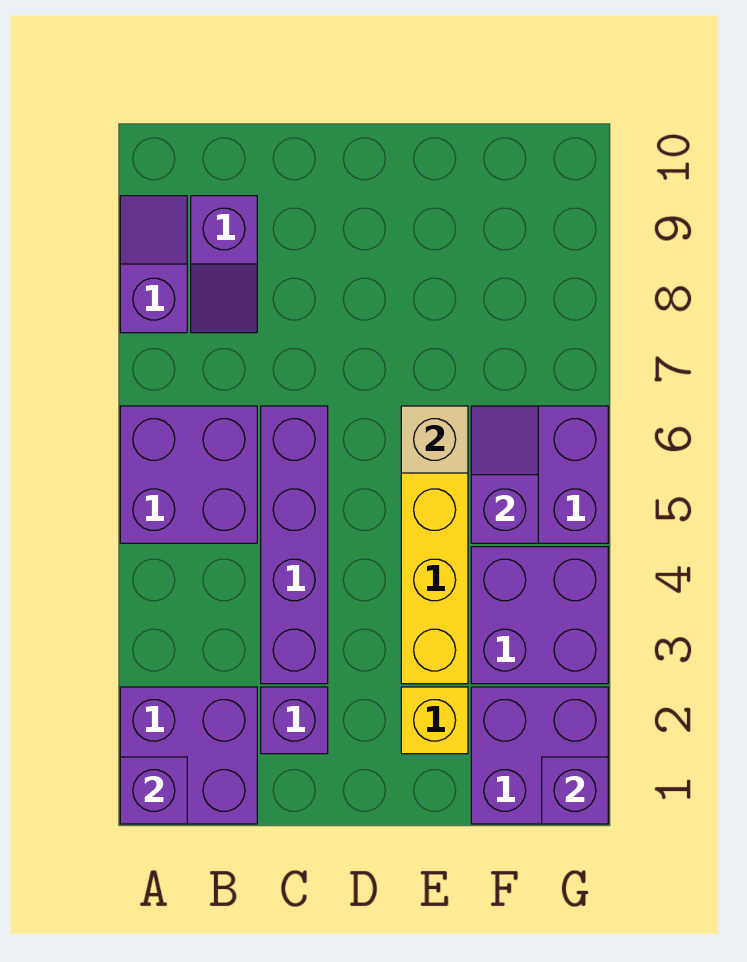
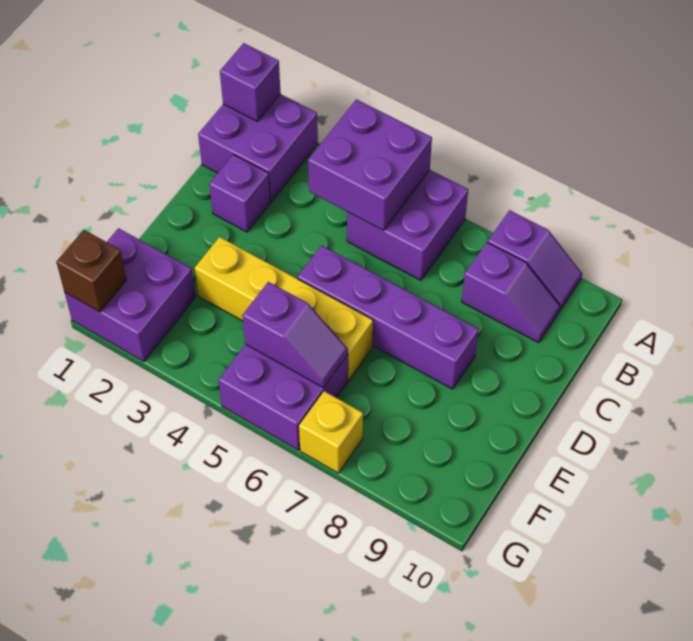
purple slope B8:B9 level 1 top 9 -> purple slope B8:B9 level 1 top 8
purple brick C3:C6 level 1 -> purple brick D5:D8 level 1
yellow brick E2 level 1 -> yellow brick G7 level 1
tan brick E6 level 2 -> none
purple brick F3:G4 level 1 -> purple brick A4:B5 level 2
purple brick G1 level 2 -> brown brick G1 level 2

